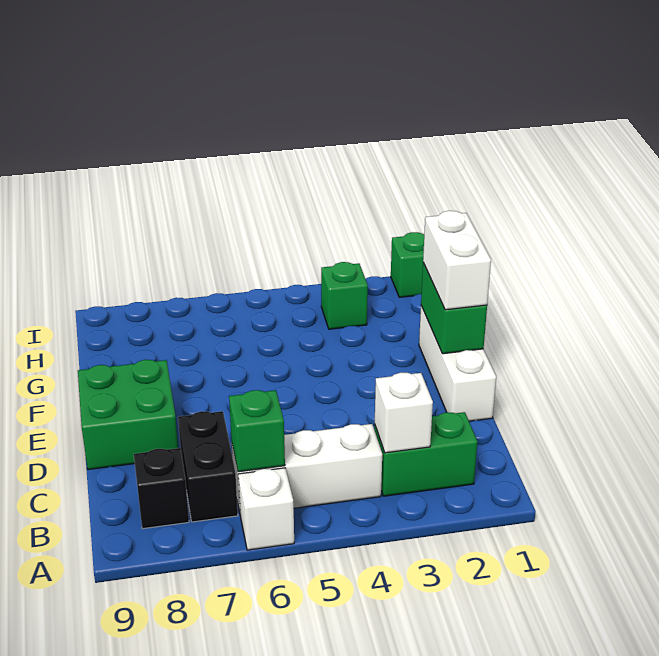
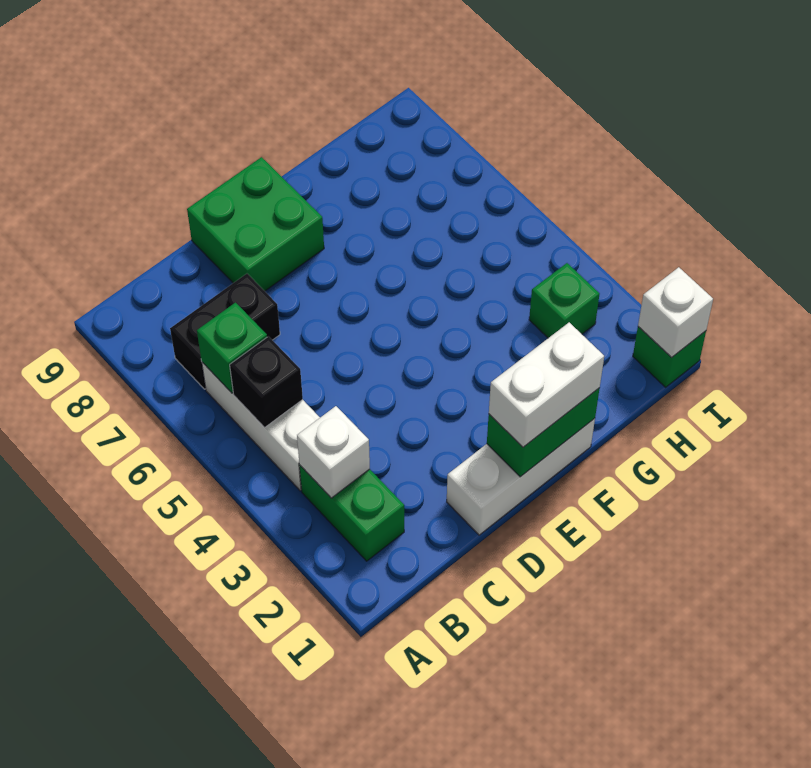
white brick A6 level 1 -> white brick I1 level 2
black brick B8 level 1 -> black brick B5 level 2

